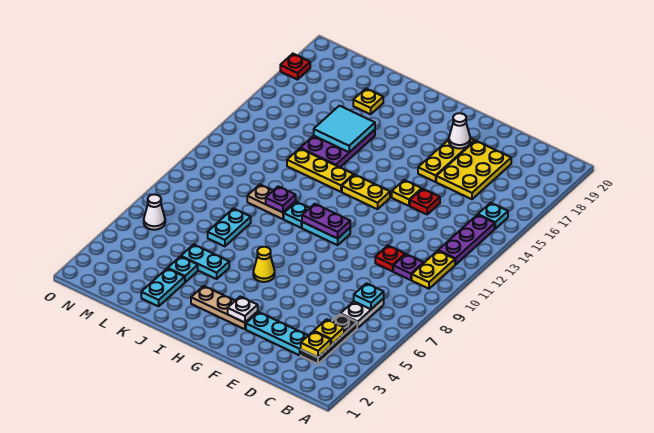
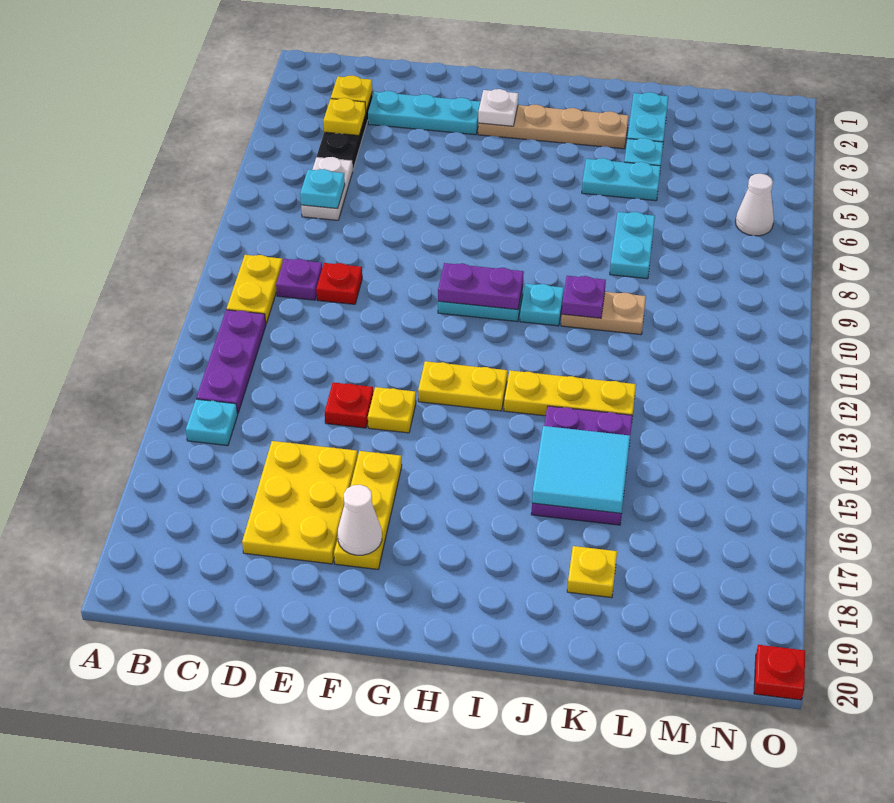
tan plate G3:I3 level 1 -> tan plate G3:J3 level 1
yellow cone H6 level 1 -> none
red plate O18 level 1 -> red plate O20 level 1

